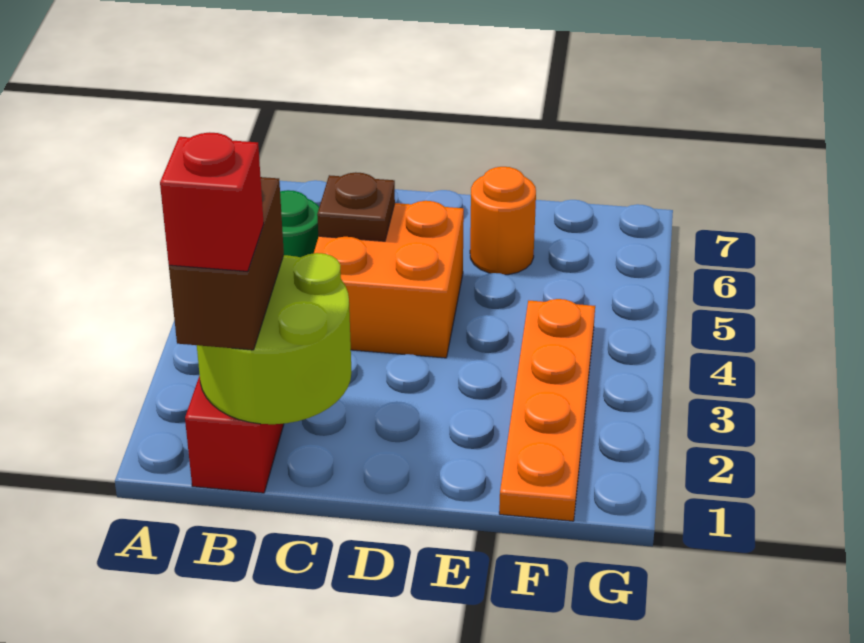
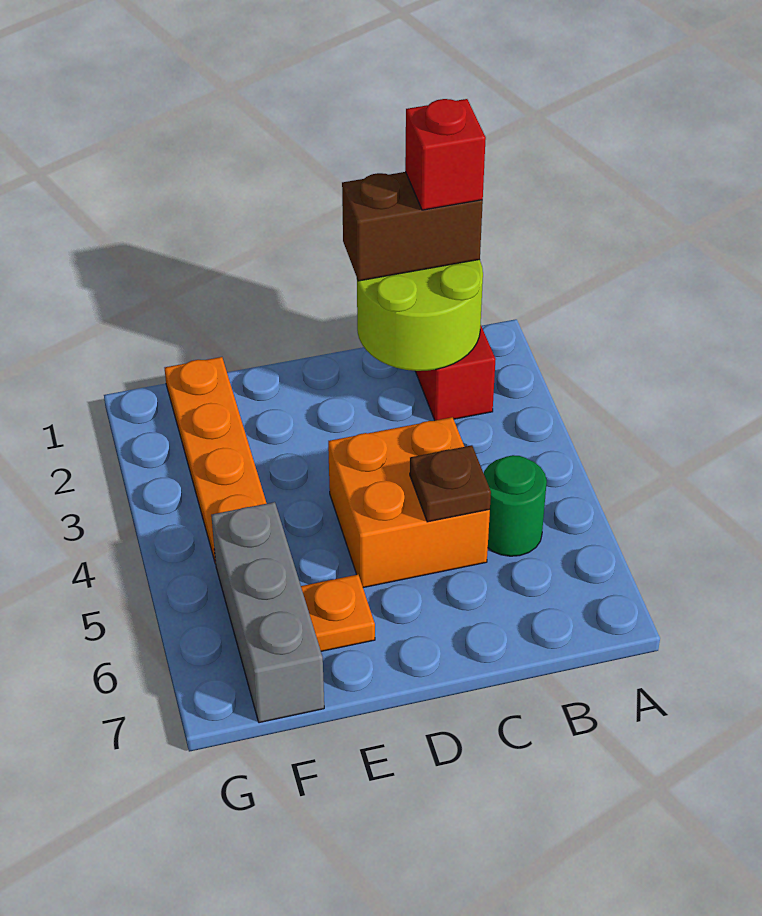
brown brick B1:B2 level 3 -> brown brick B1:C1 level 3
orange round brick E6 level 1 -> orange plate E6 level 1
none -> grey brick F5:F7 level 1

